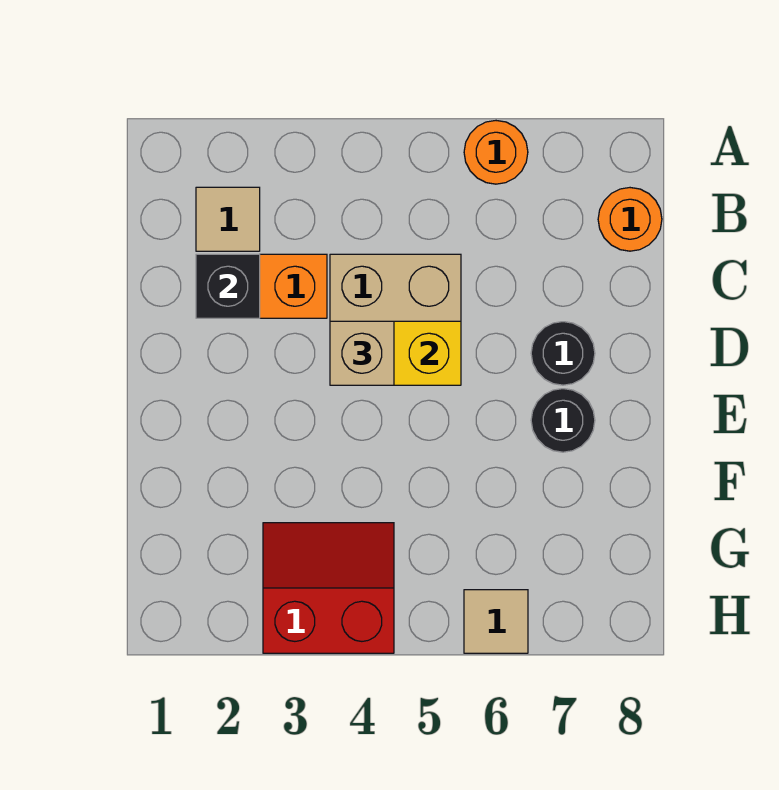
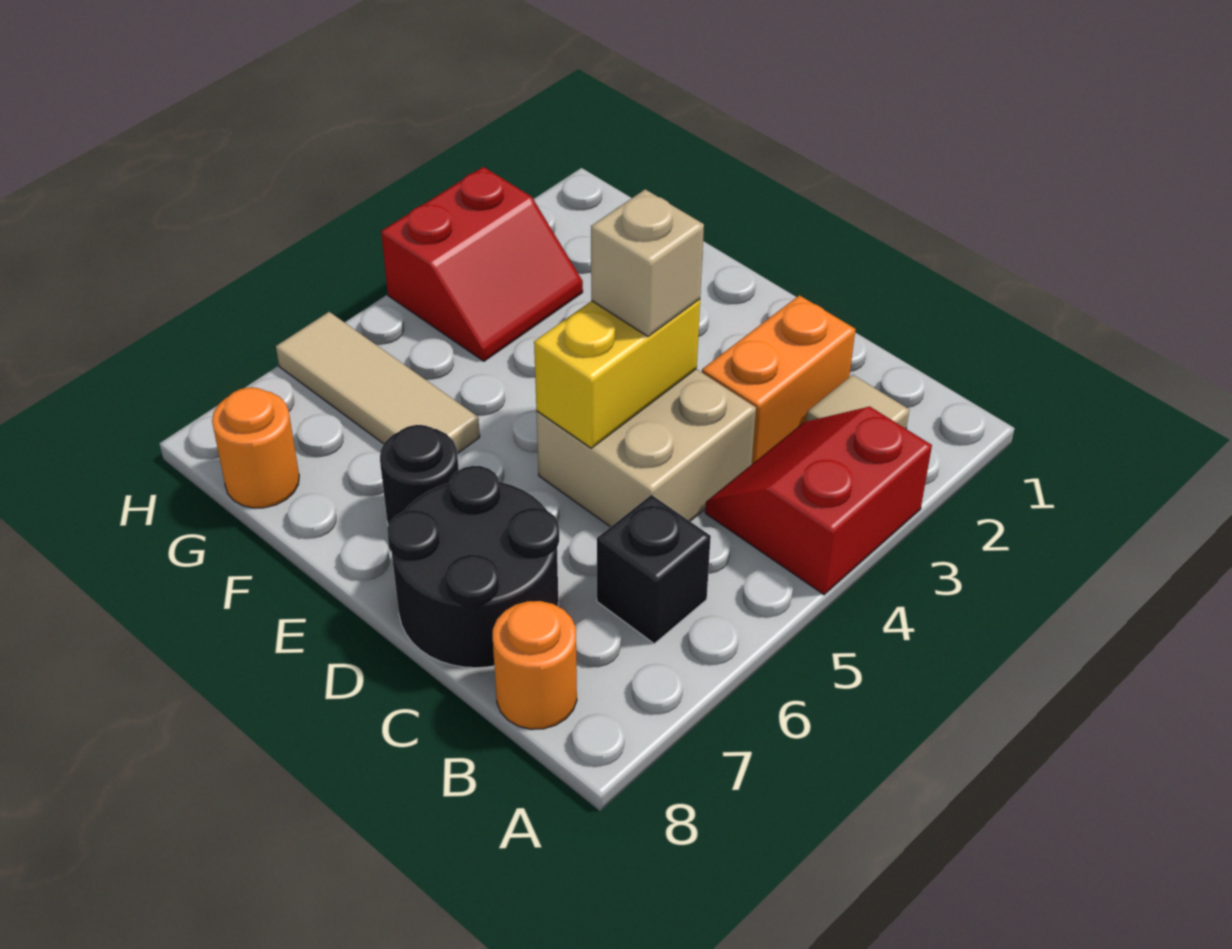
none -> red slope A3:B4 level 1 top A
orange round brick A6 level 1 -> orange round brick G8 level 1
black brick C2 level 2 -> black brick B6 level 1
black round brick D7 level 1 -> black round brick C7:D8 level 1
tan tile H6 level 1 -> tan tile F6:H6 level 1

